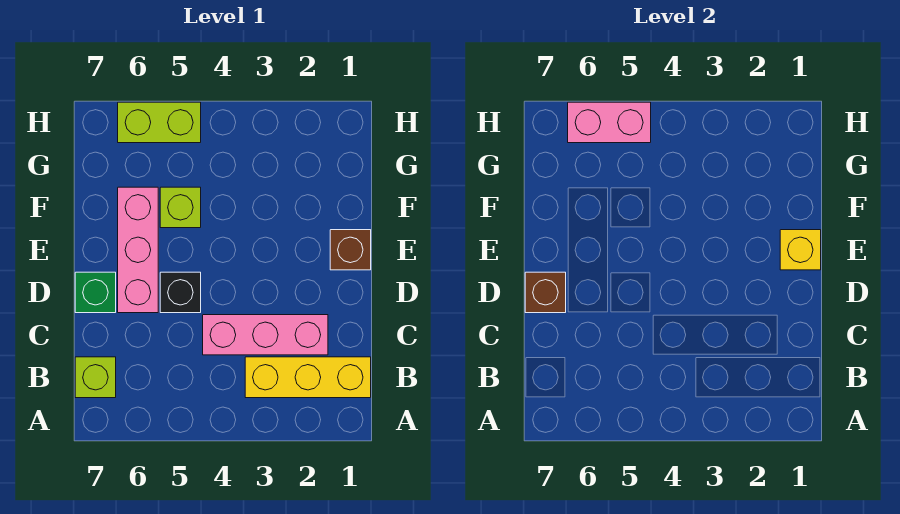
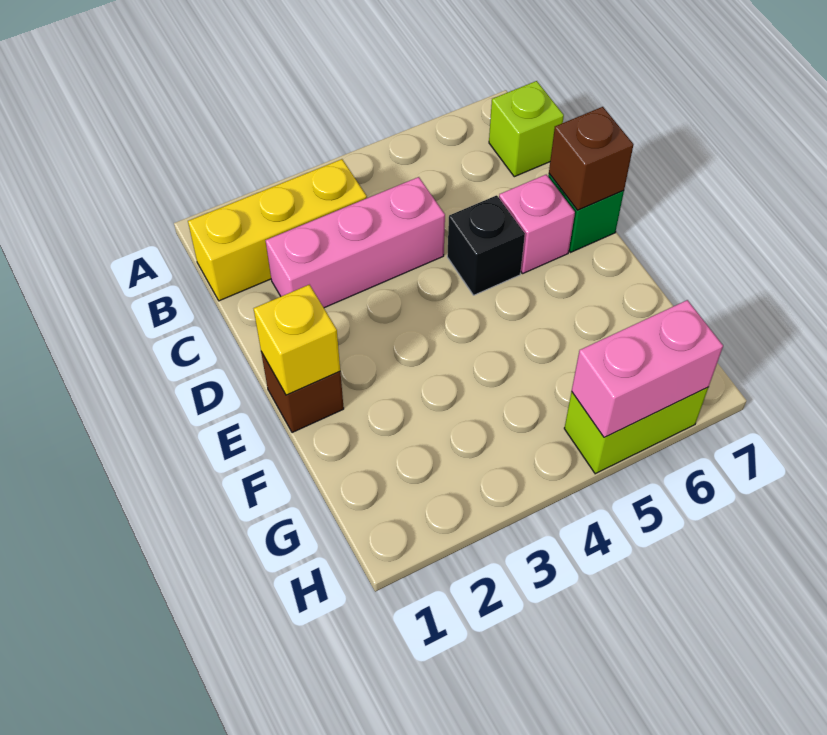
pink brick D6:F6 level 1 -> pink brick D6 level 1
lime brick F5 level 1 -> none

